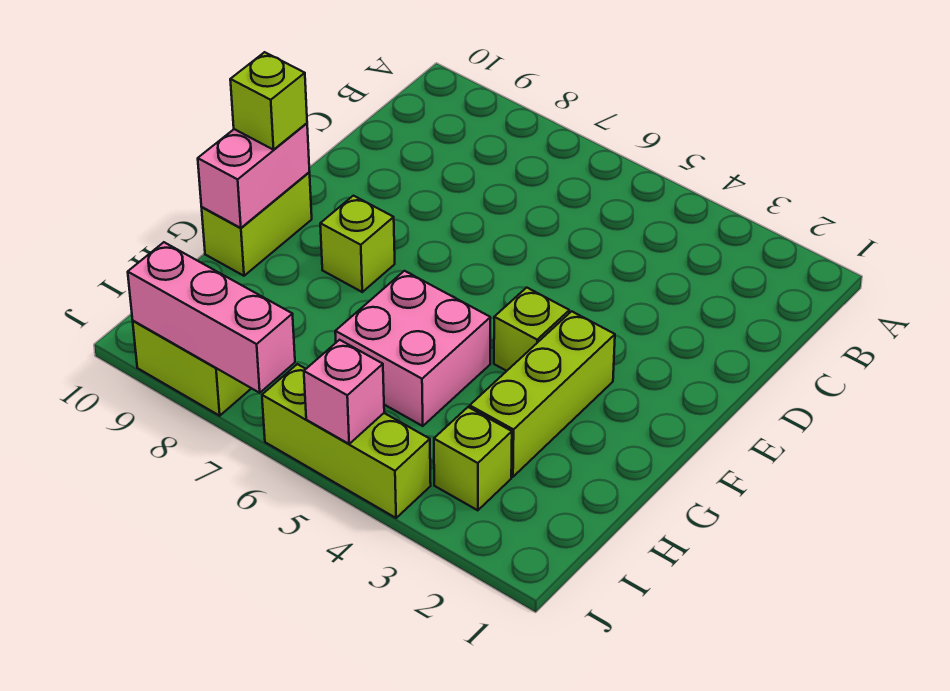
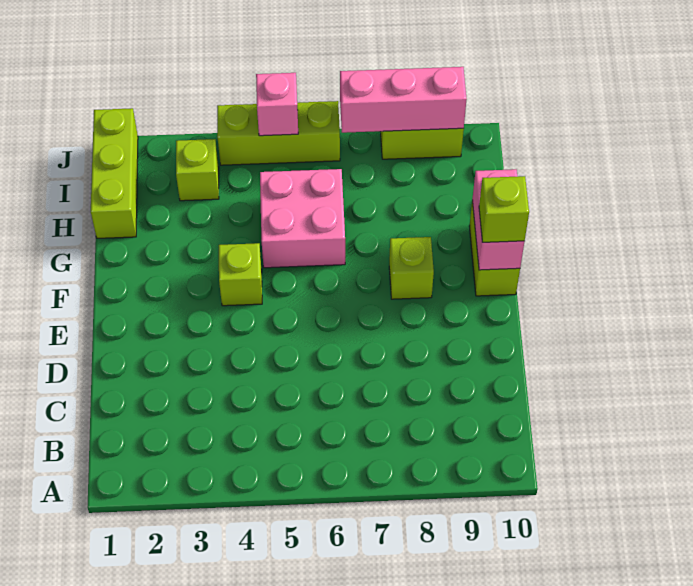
lime brick F3:H3 level 1 -> lime brick H1:J1 level 1

